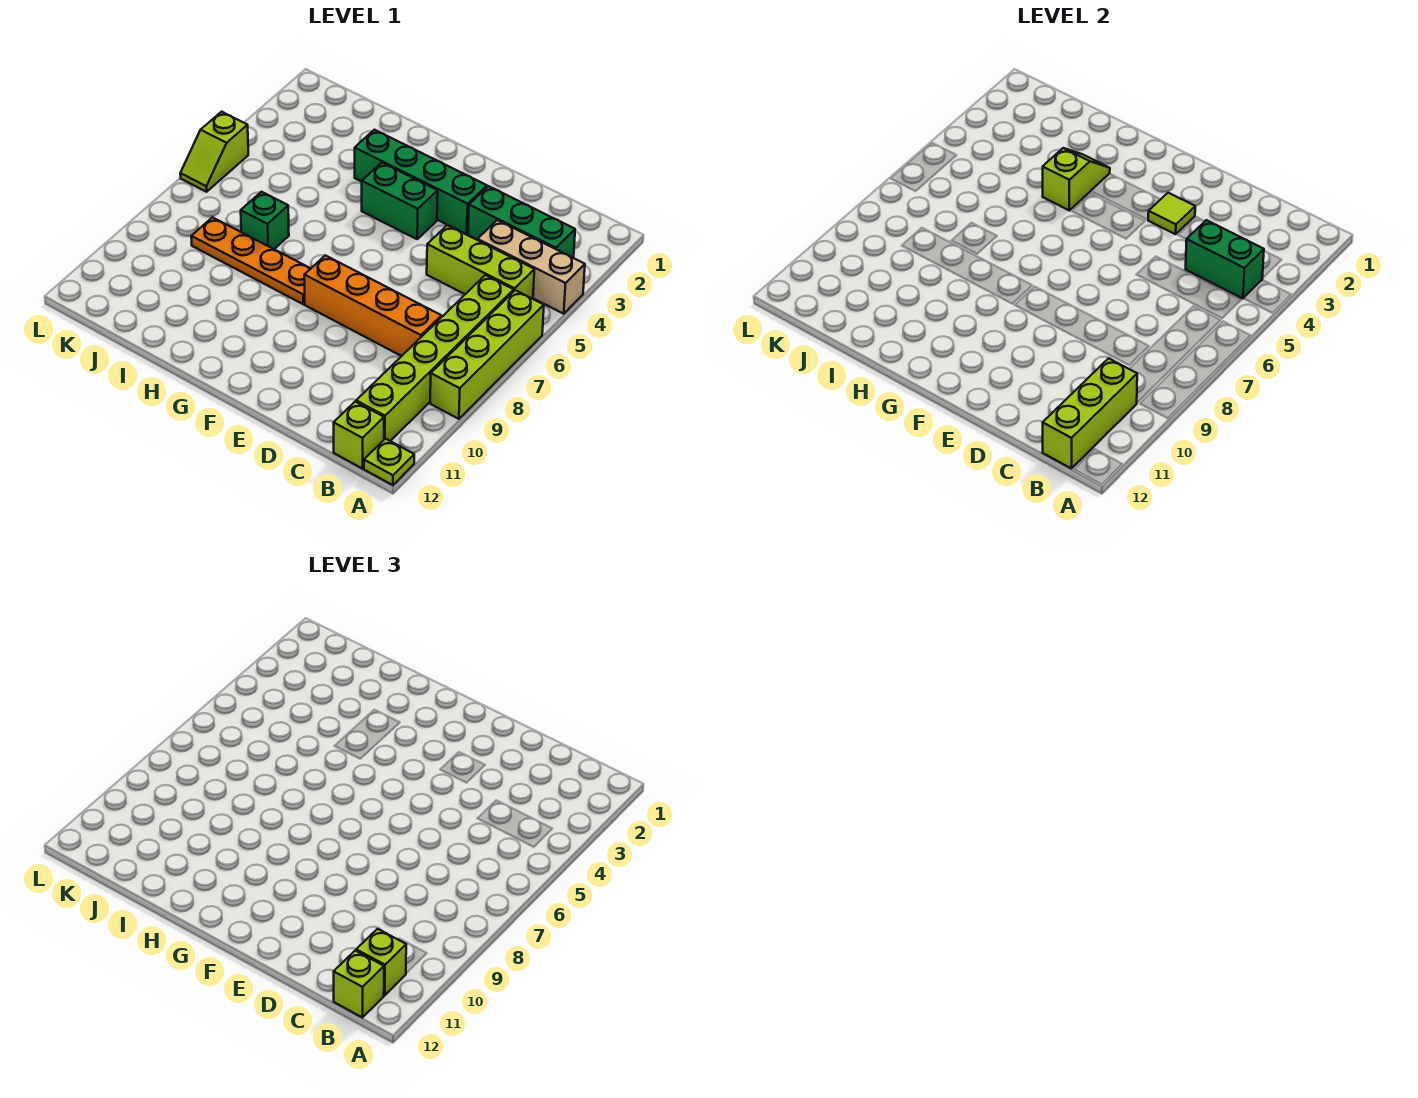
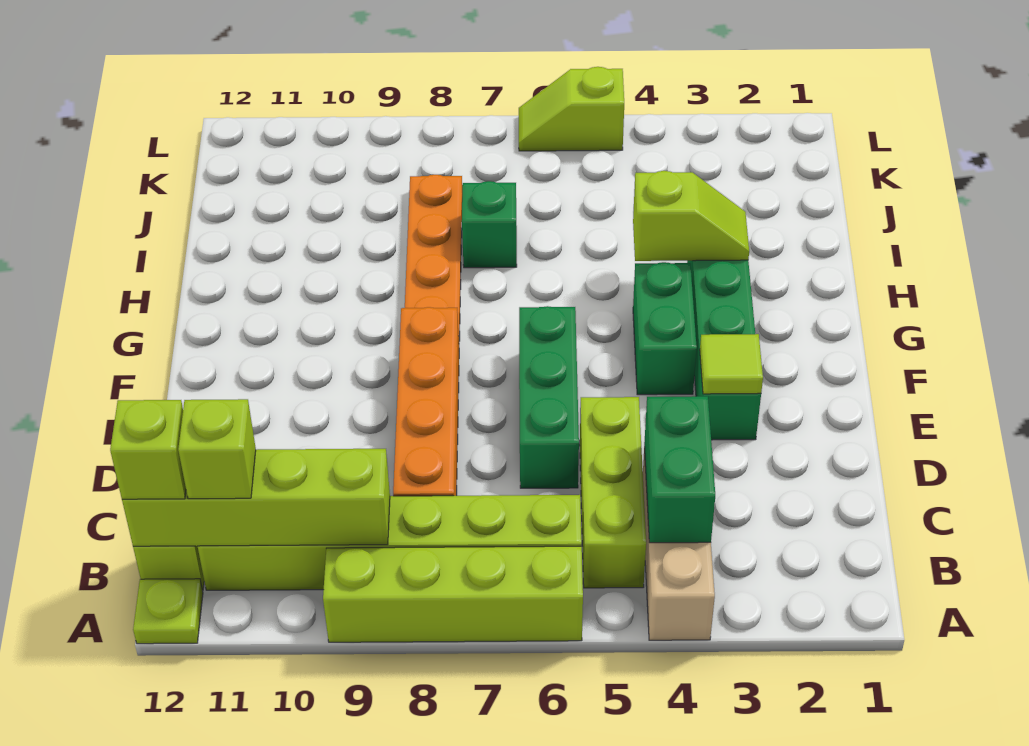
green brick B3:D3 level 1 -> green brick D6:F6 level 1
lime brick B10:B12 level 2 -> lime brick B9:B12 level 2

